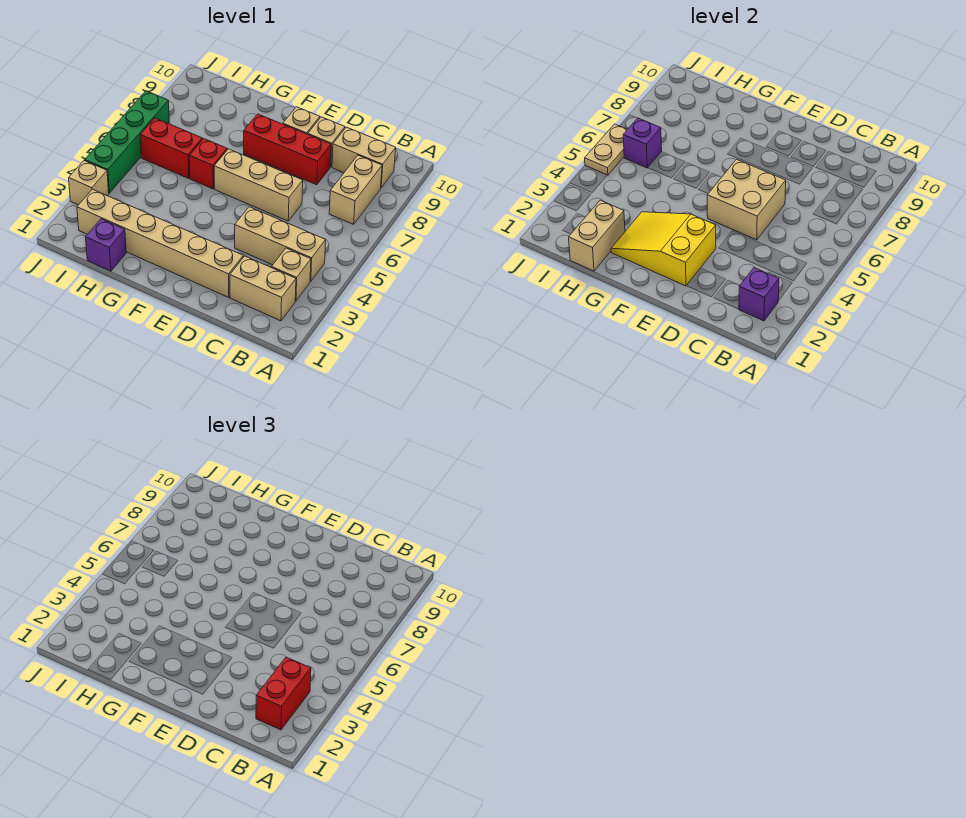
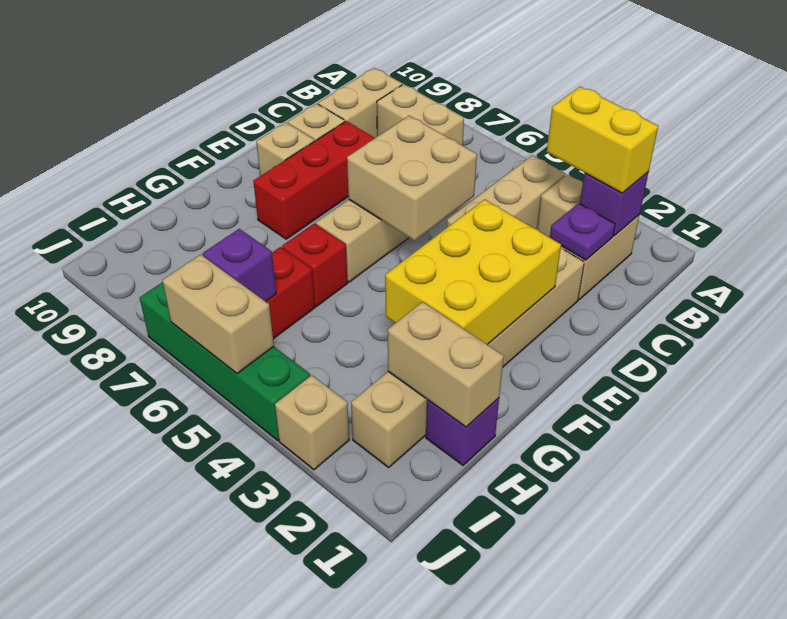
red brick B2:B3 level 3 -> yellow brick B2:B3 level 3
none -> purple plate C2 level 2
yellow slope E2:G3 level 2 top E -> yellow brick E2:G3 level 2
tan plate J5:J6 level 2 -> tan brick J5:J6 level 2

